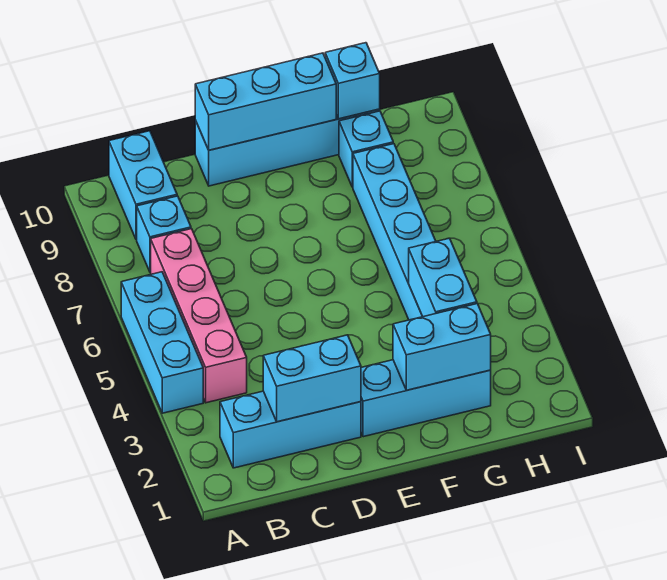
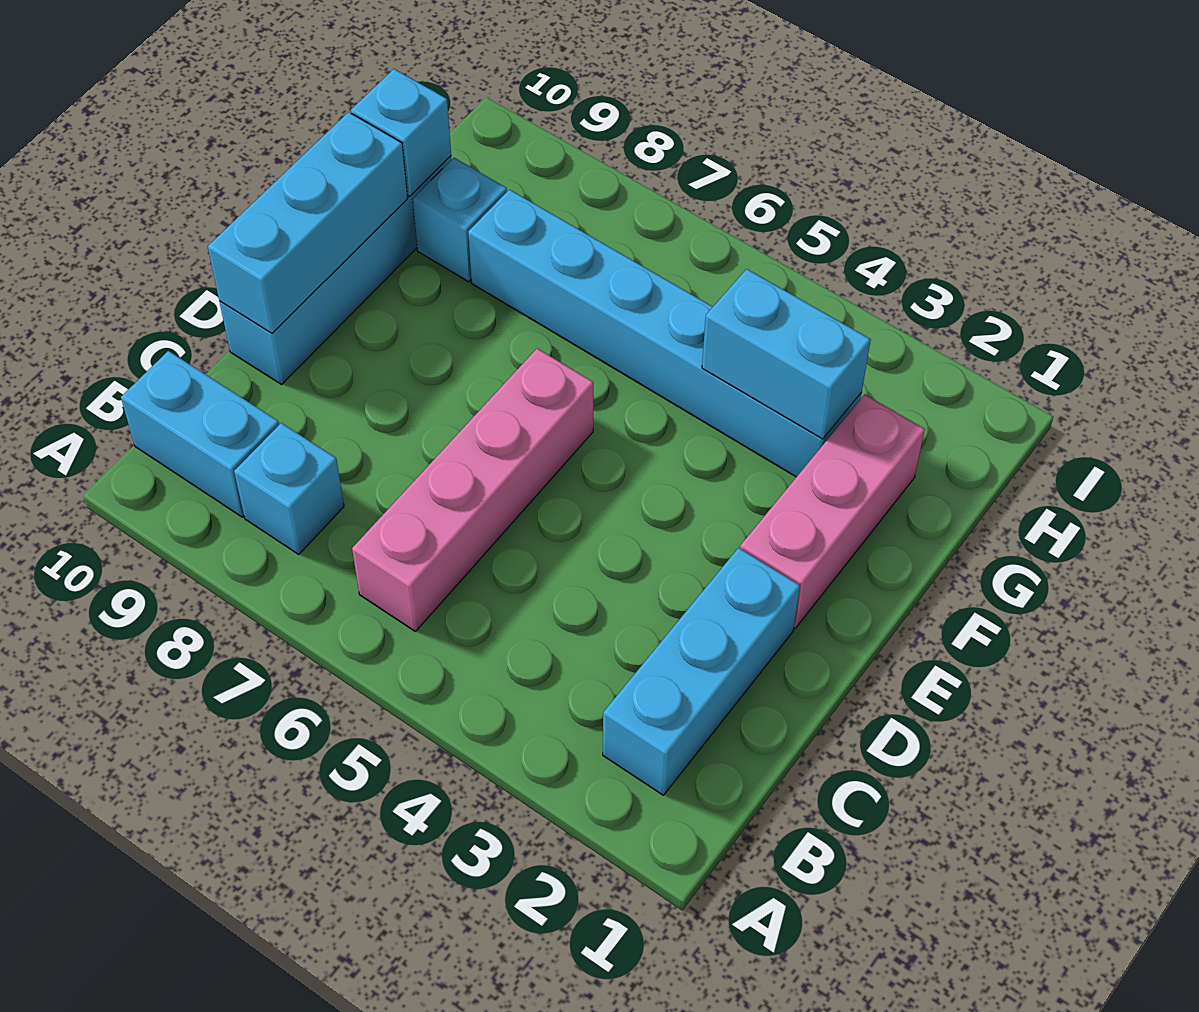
cyan brick A4:A6 level 1 -> none
pink brick B4:B7 level 1 -> pink brick B6:E6 level 1
cyan brick C2:D2 level 2 -> none
cyan brick E2:G2 level 1 -> pink brick E2:G2 level 1
cyan brick F2:G2 level 2 -> none

